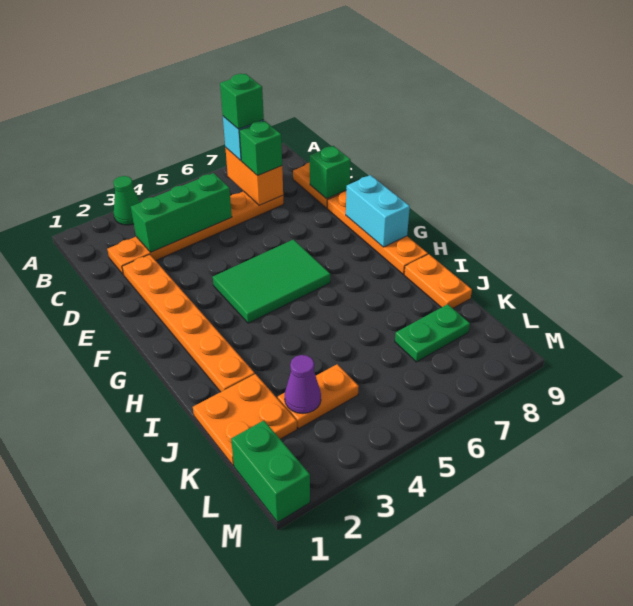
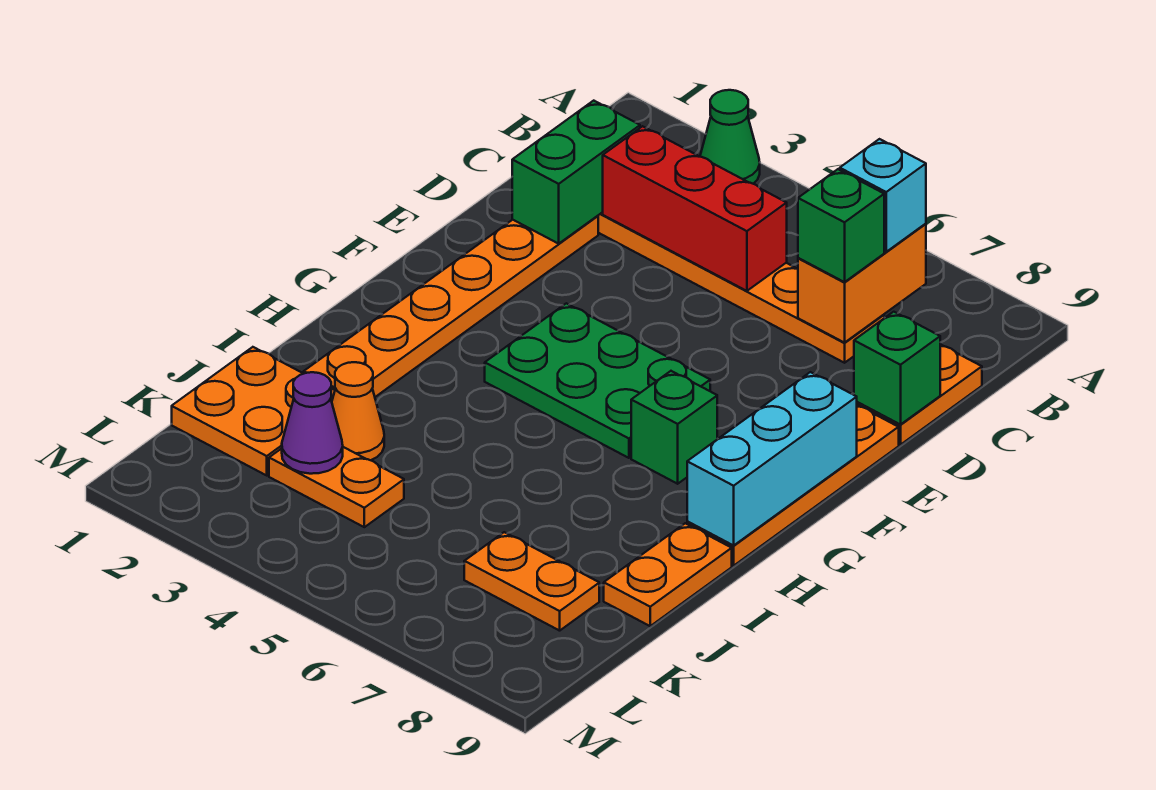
green brick B7 level 4 -> green brick G7 level 1
green brick C3:C5 level 2 -> red brick C3:C5 level 2
green tile F4:G6 level 1 -> green plate F4:G6 level 1
cyan brick F9:G9 level 2 -> cyan brick F9:H9 level 2
none -> orange cone J3 level 1
green plate K7:K8 level 1 -> orange plate K7:K8 level 1
green brick L1:M1 level 1 -> green brick C2:D2 level 2

